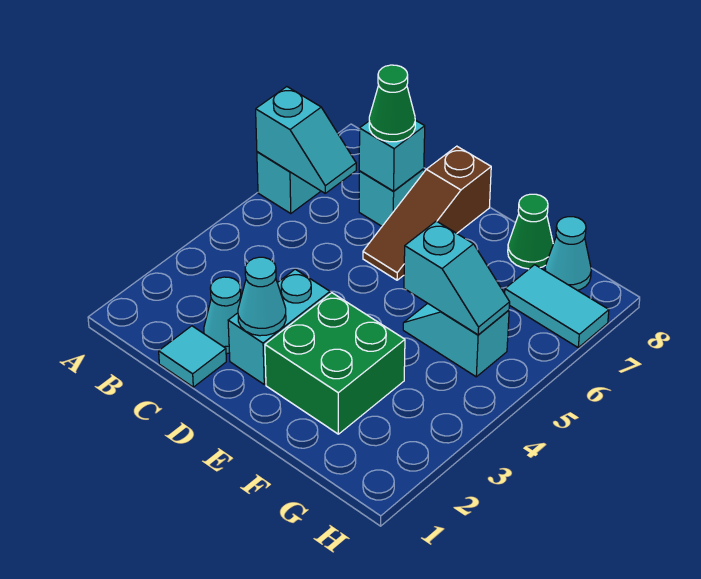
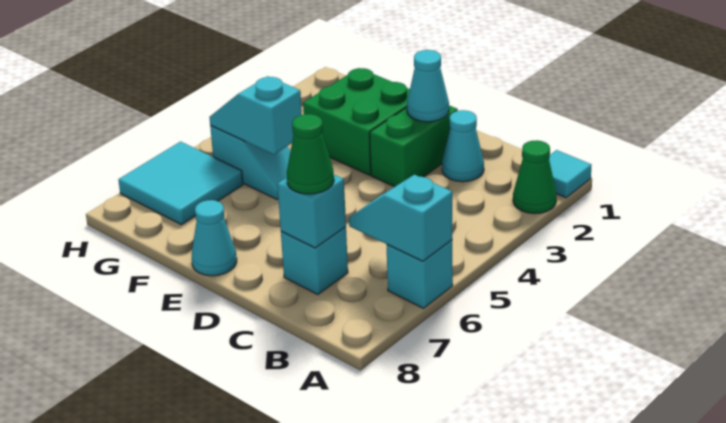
cyan tile C1 level 1 -> cyan tile A1 level 1
cyan brick D2:D3 level 1 -> green brick D2:D3 level 1
brown slope D6:D8 level 1 top 8 -> none
green cone F8 level 1 -> green cone A2 level 1
cyan tile G7:H7 level 1 -> cyan tile G6:H7 level 1
cyan cone G8 level 1 -> cyan cone E8 level 1

